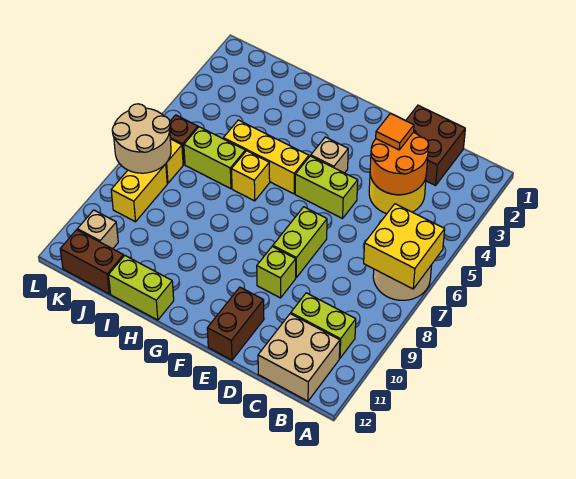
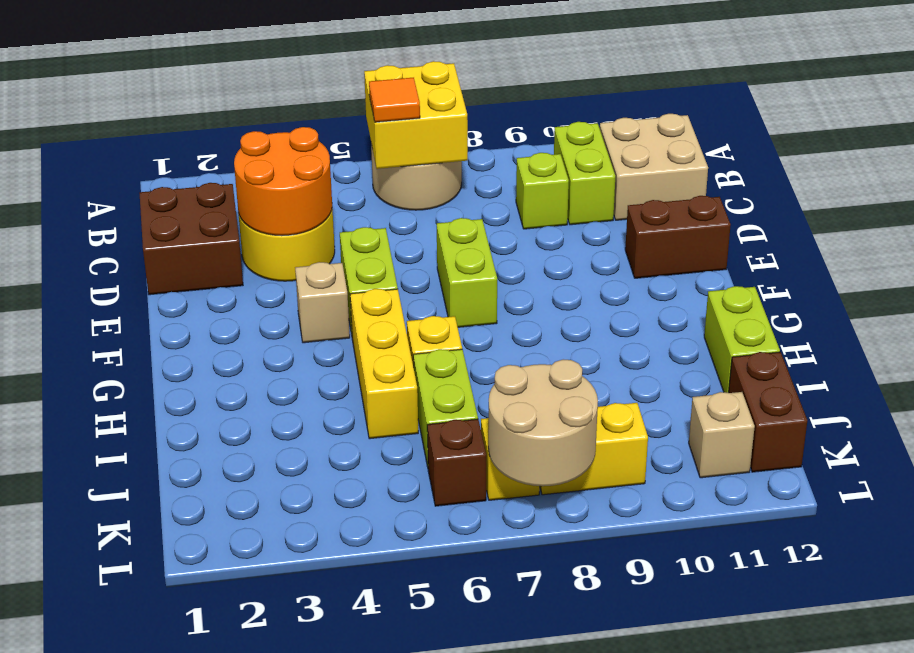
orange tile D3 level 3 -> orange tile B6 level 3
lime brick E7:E8 level 1 -> lime brick E7:F7 level 1
lime brick E9 level 1 -> lime brick C9 level 1

